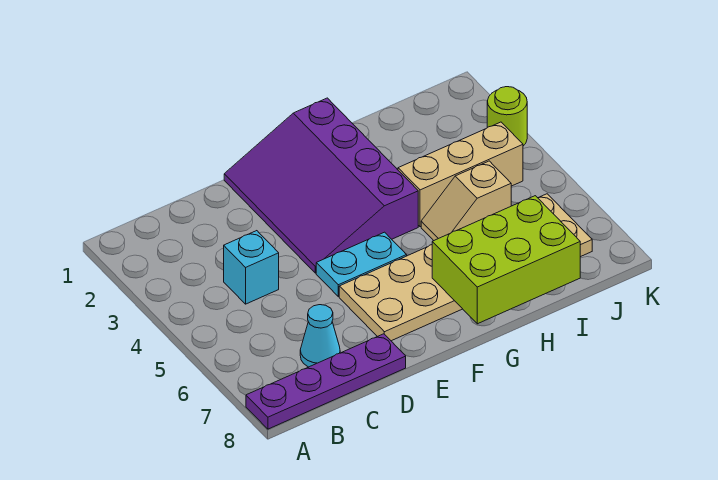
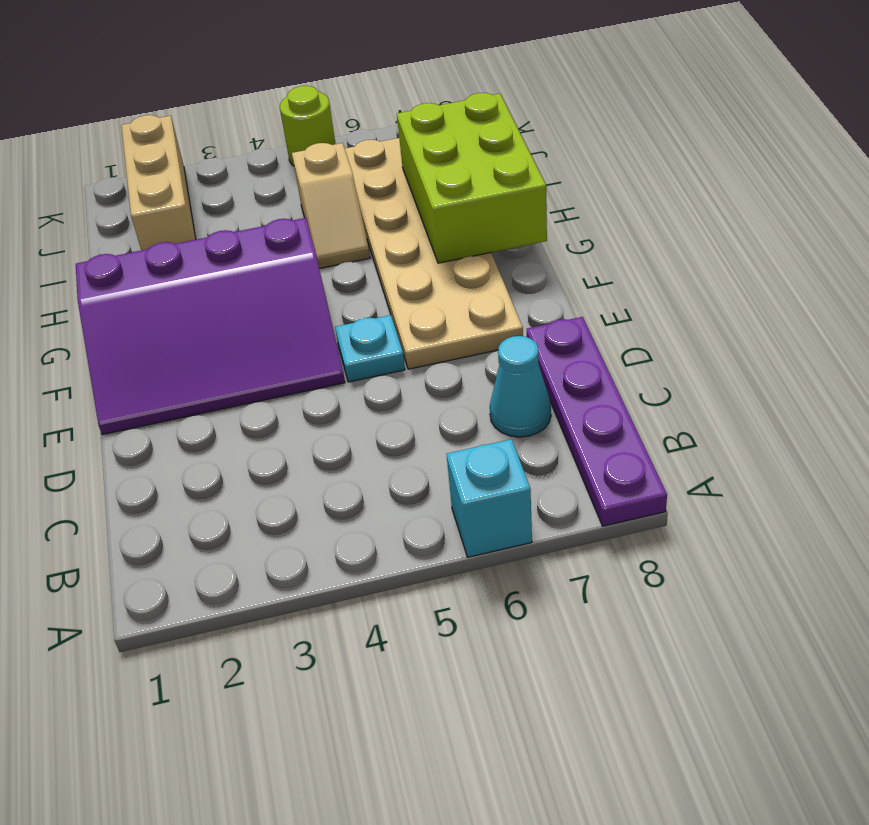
cyan brick C4 level 1 -> cyan brick A6 level 1
cyan plate E5:F5 level 1 -> cyan plate E5 level 1
tan brick H4:J4 level 1 -> tan brick I2:K2 level 1
lime round brick K3 level 1 -> lime round brick K5 level 1

